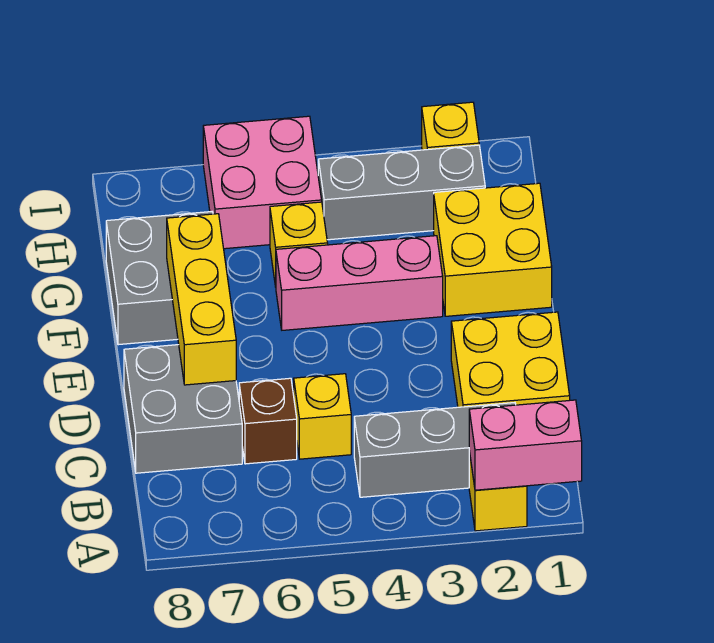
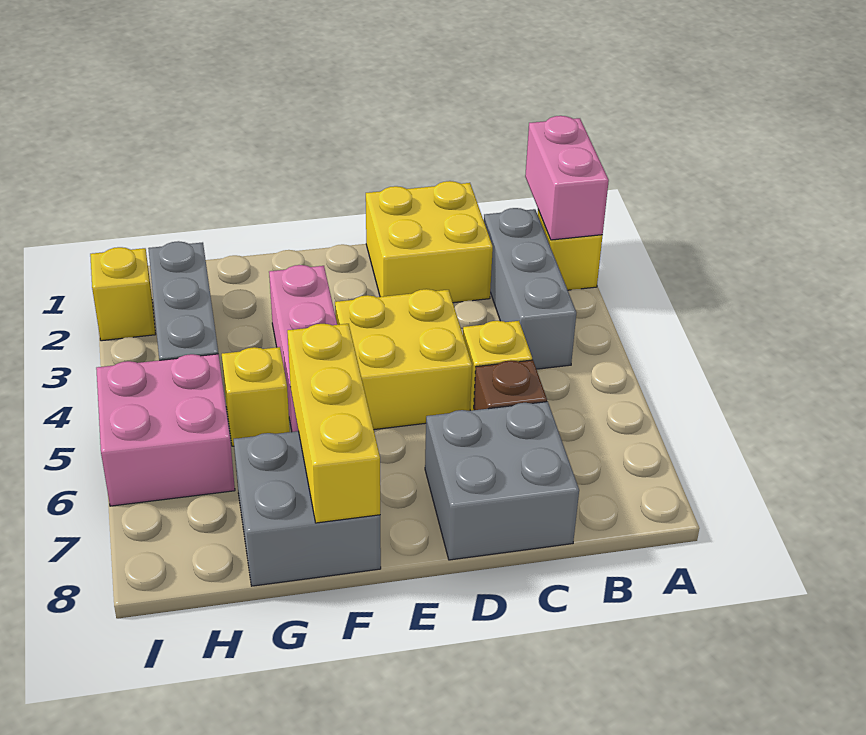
yellow brick D7:F7 level 2 -> yellow brick F6:F8 level 2
yellow brick F1:G2 level 1 -> yellow brick D4:E5 level 1

